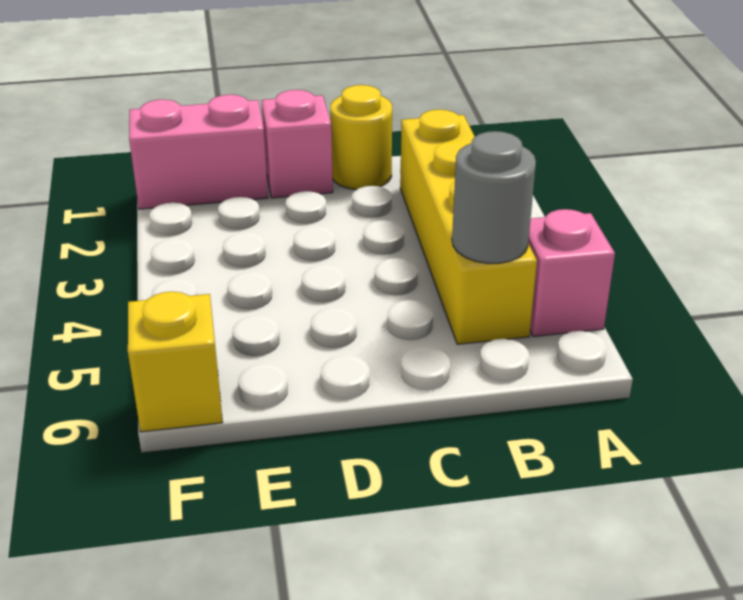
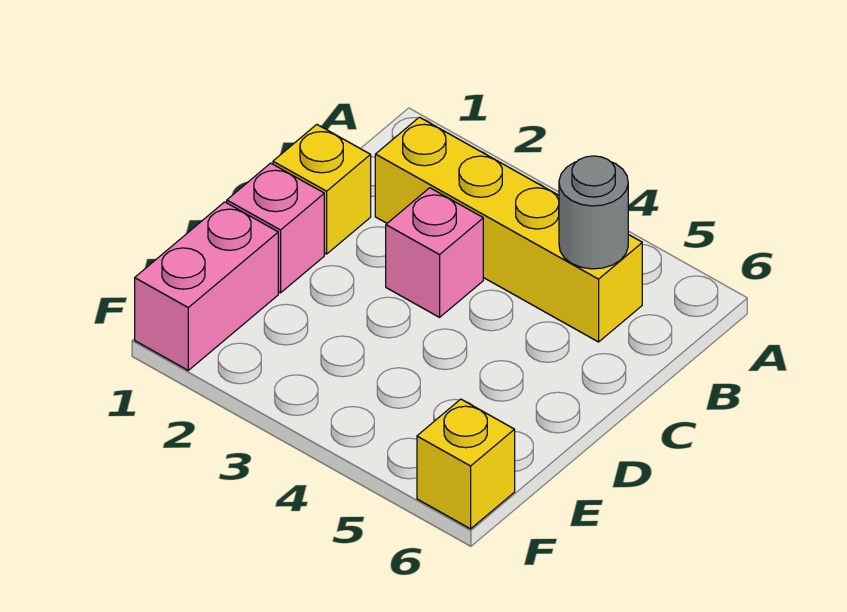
pink brick A5 level 1 -> pink brick C3 level 1
yellow round brick C1 level 1 -> yellow brick C1 level 1

